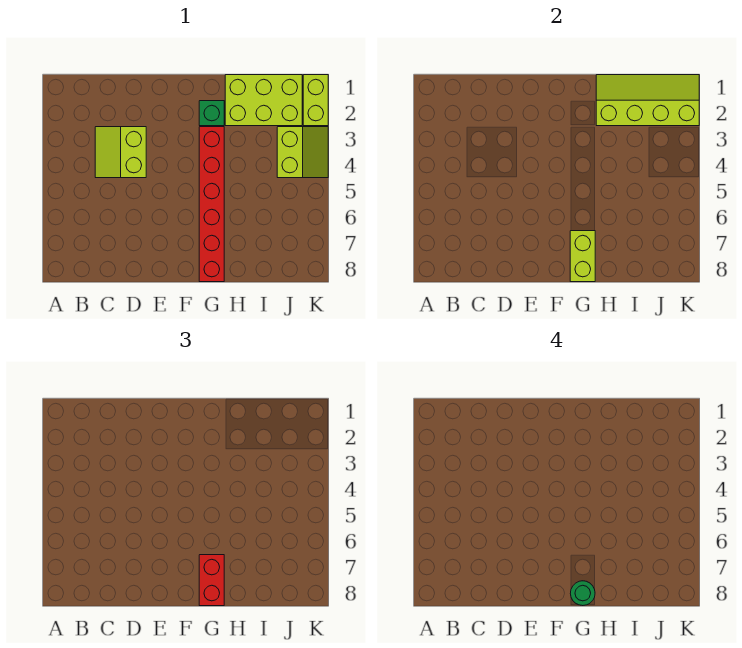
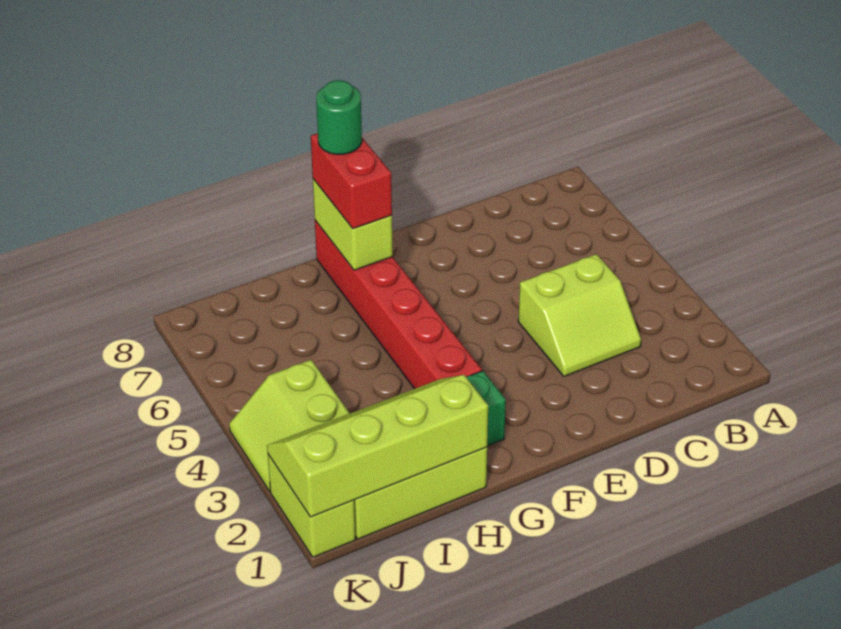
lime slope C3:D4 level 1 top D -> lime slope C3:D4 level 1 top 4
lime slope H1:K2 level 2 top 2 -> lime slope H1:K2 level 2 top 1

